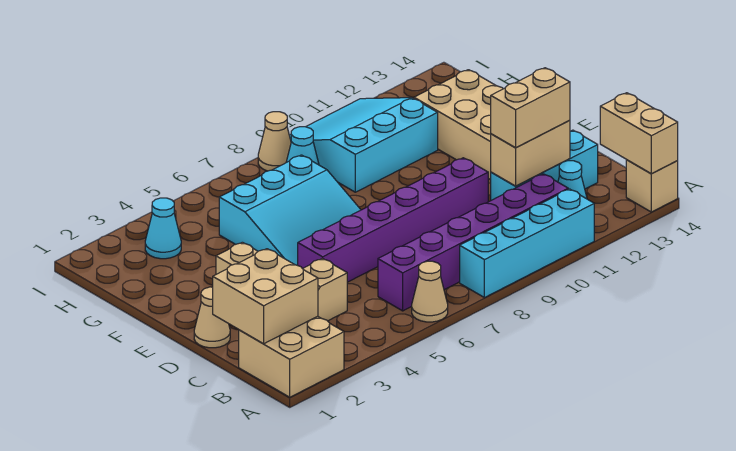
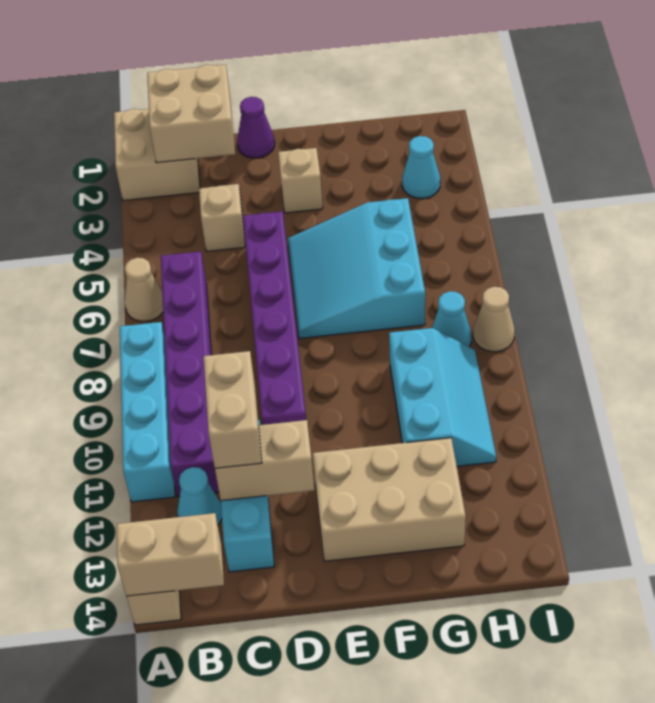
tan brick C11:C12 level 2 -> tan brick C12:D12 level 2
tan cone D1 level 1 -> purple cone D1 level 1
cyan slope G9:I11 level 1 top G -> cyan slope G9:H11 level 1 top G

